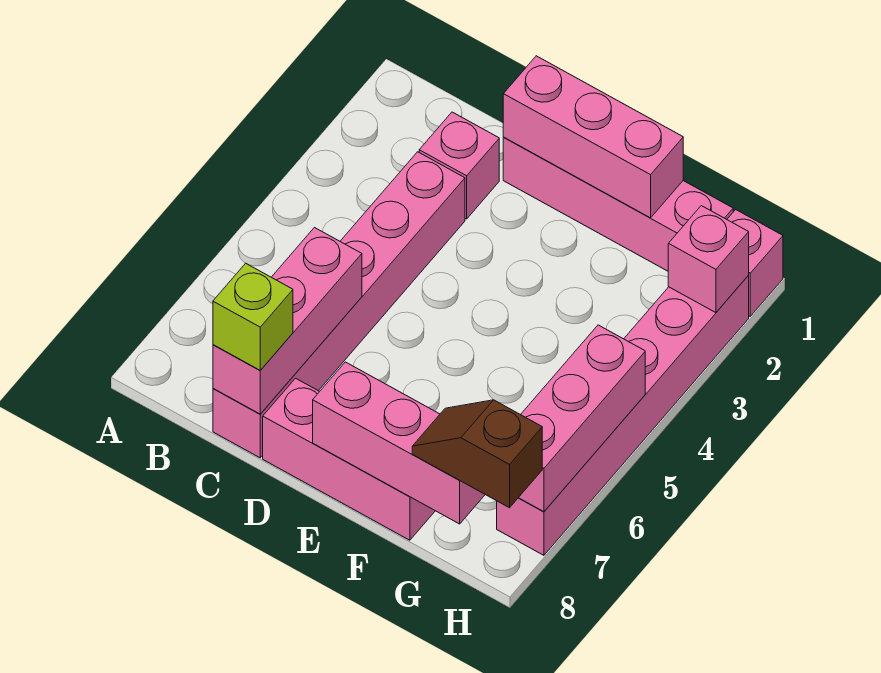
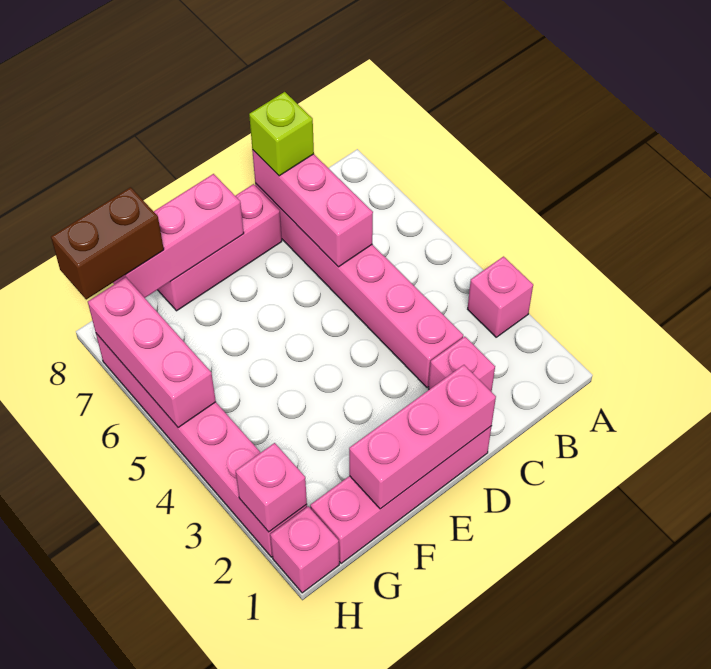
none -> pink brick A3 level 1
brown slope G8:H8 level 3 top H -> brown brick G8:H8 level 3

